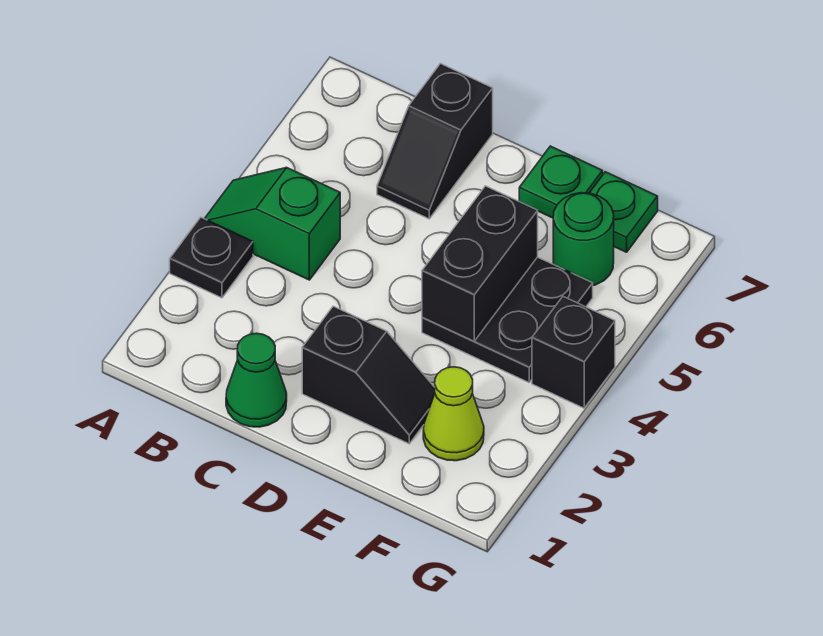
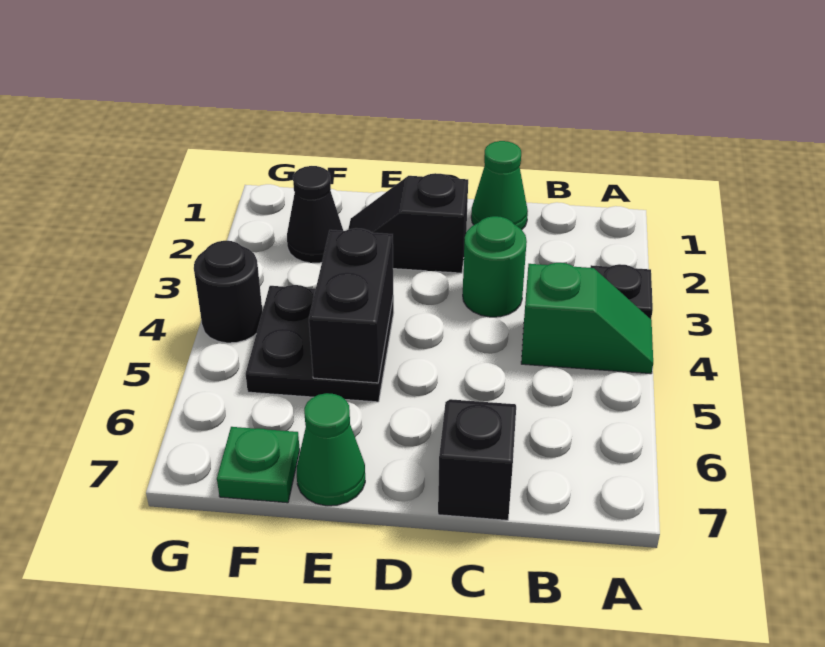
green plate E7 level 1 -> green cone E7 level 1
lime cone F2 level 1 -> black cone F2 level 1
green round brick F6 level 1 -> green round brick C3 level 1
black brick G4 level 1 -> black round brick G4 level 1

